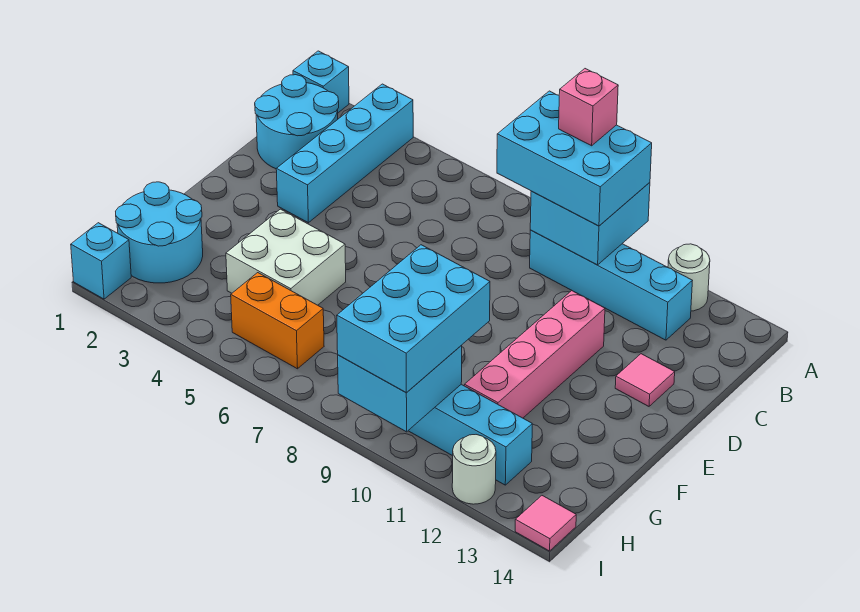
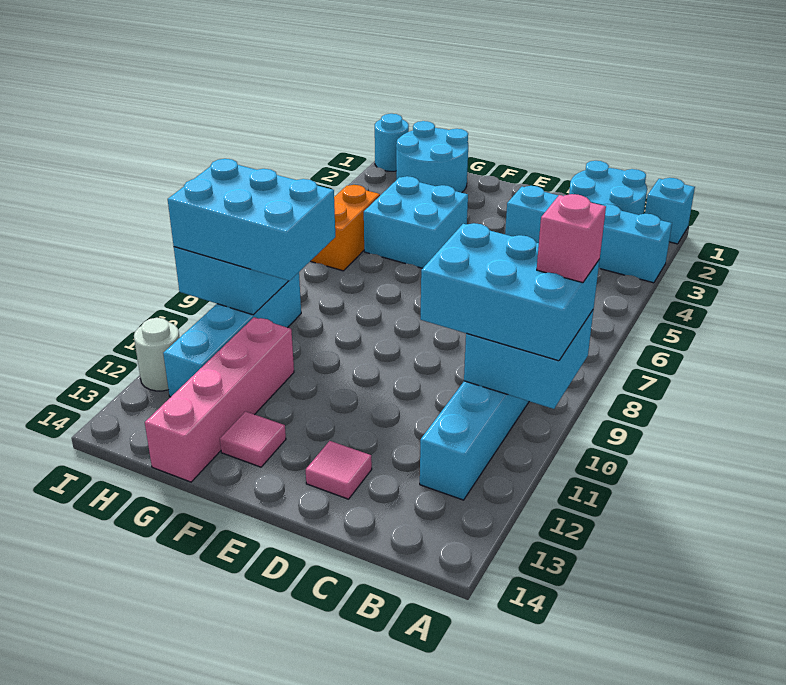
cyan brick A8:B10 level 3 -> cyan brick A9:C10 level 3
white round brick A12 level 1 -> none
pink brick D11:G11 level 1 -> pink brick G11:G14 level 1
white brick F4:G5 level 1 -> cyan brick F4:G5 level 1
cyan brick I1 level 1 -> cyan round brick I1 level 1
pink tile I14 level 1 -> pink tile F13 level 1

